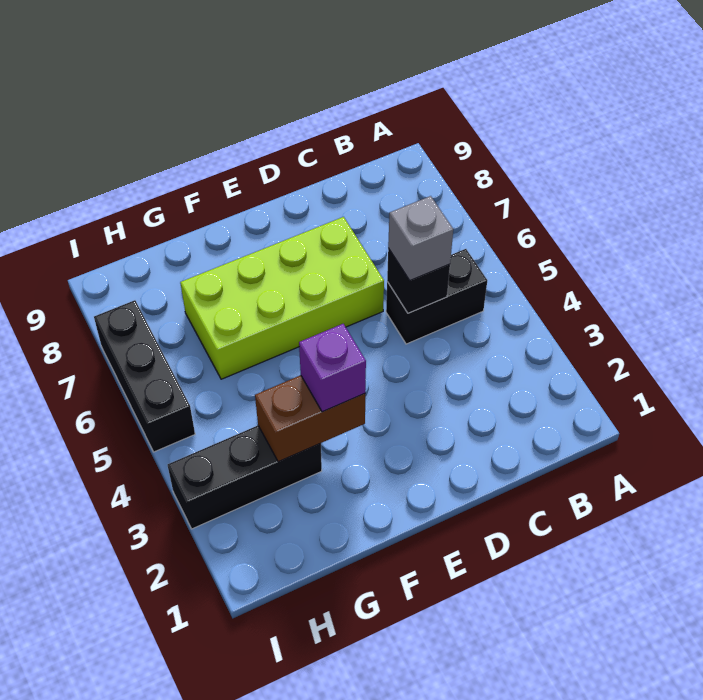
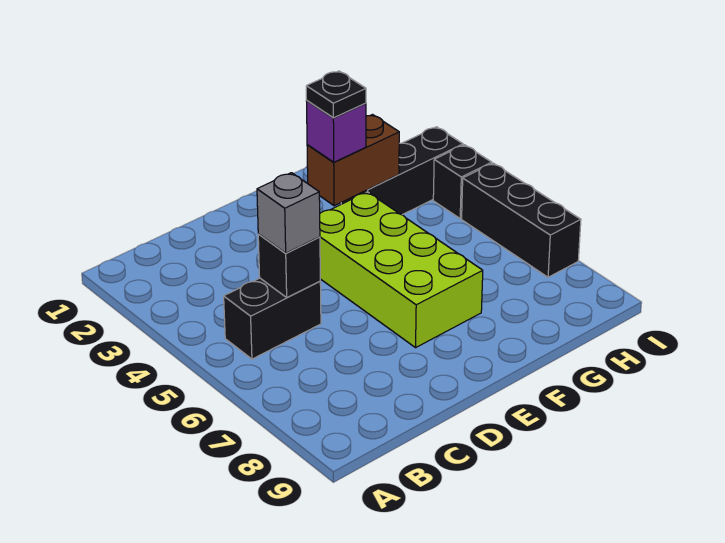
lime brick D6:G7 level 1 -> lime brick E4:F7 level 1
none -> black plate F3 level 4
none -> black brick I4 level 1

